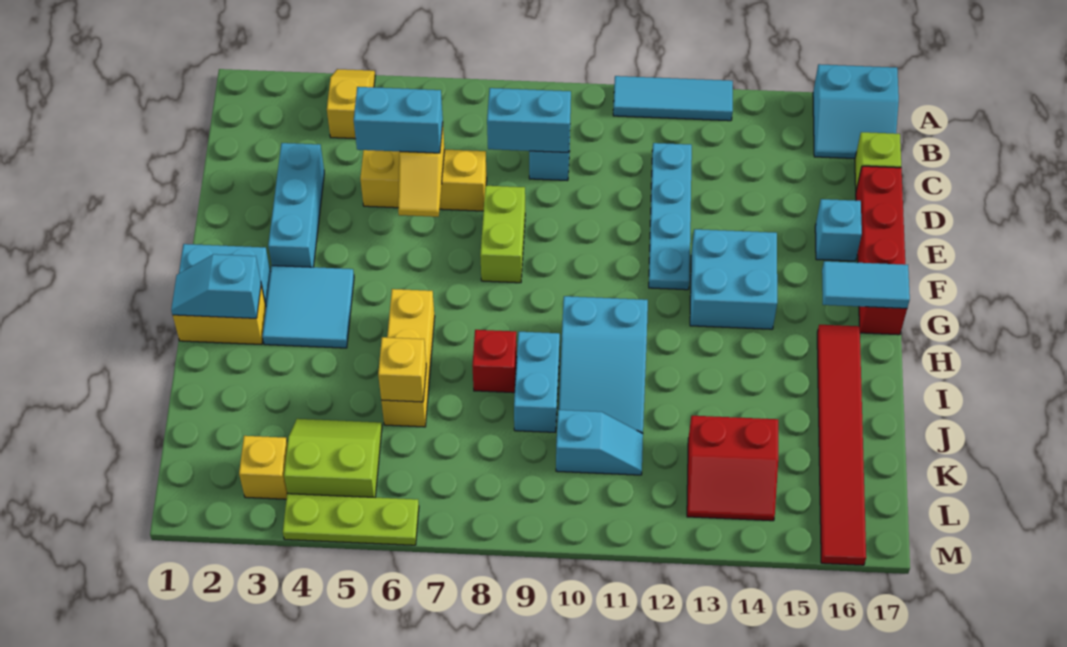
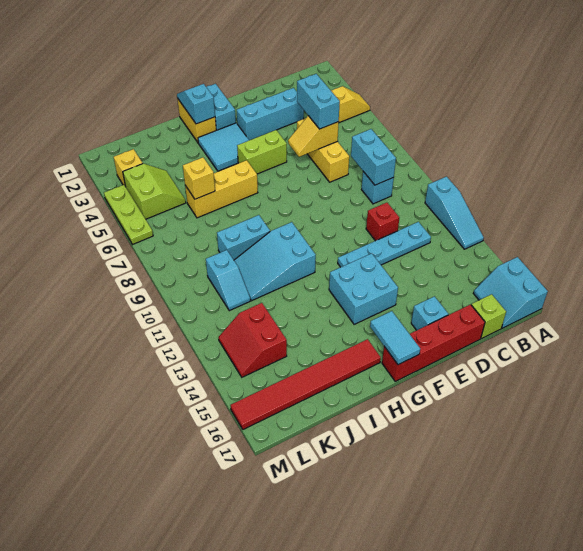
cyan tile A11:A13 level 1 -> cyan slope A11:A13 level 1 top 11
lime brick E8:F8 level 1 -> lime brick F5:G5 level 1
red brick I8 level 1 -> red brick D11 level 1

